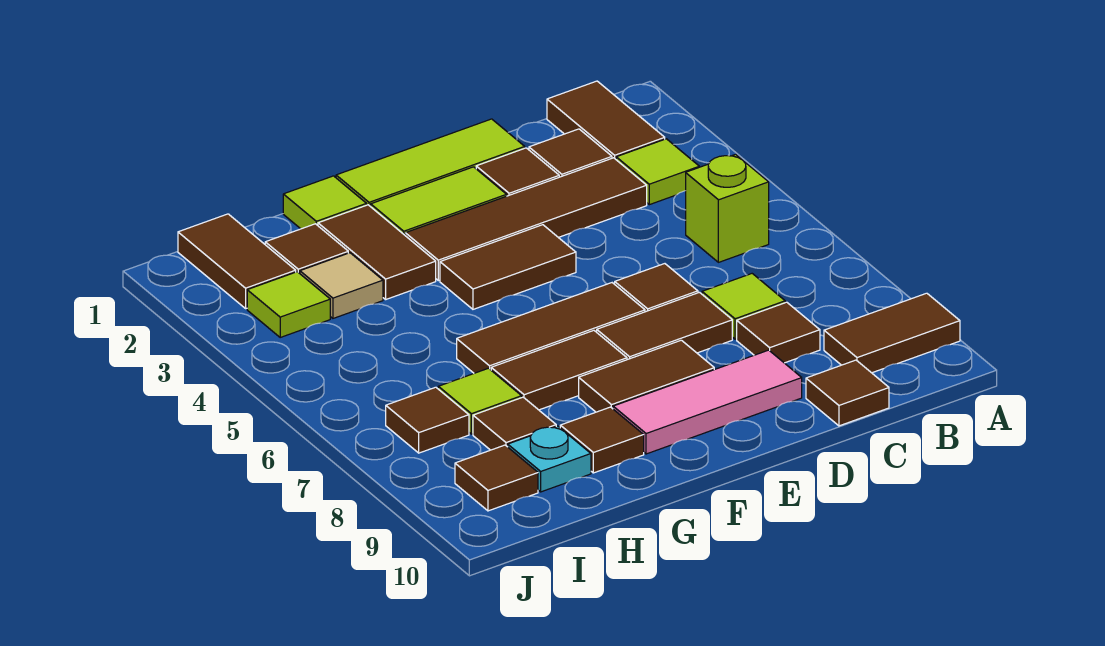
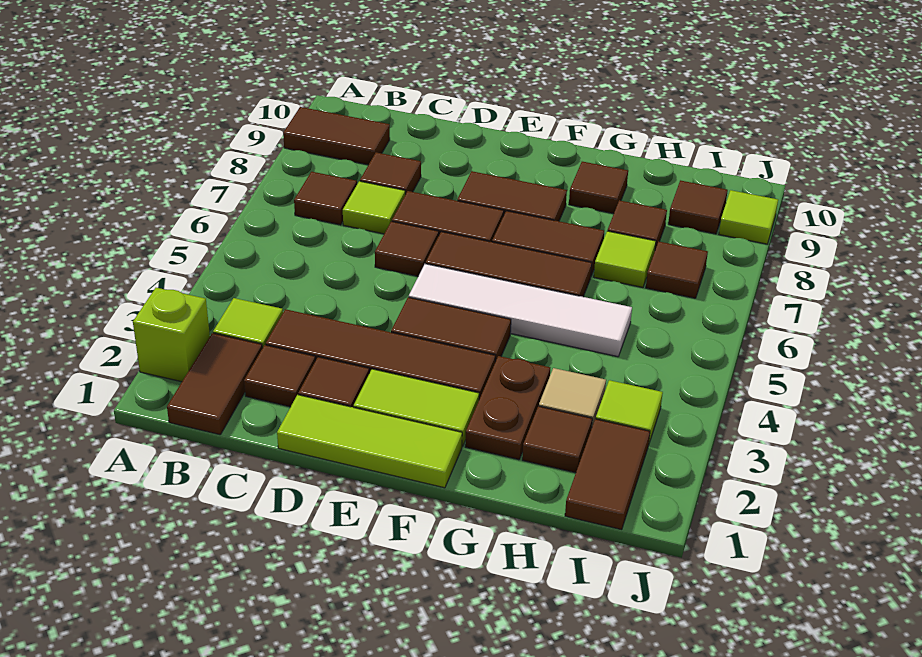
lime brick B5 level 1 -> lime brick A2 level 1
brown tile C10 level 1 -> brown tile B7 level 1
pink tile D9:F9 level 1 -> none
none -> white tile E5:H5 level 1
lime tile G1 level 1 -> lime tile J9 level 1
brown tile G2:G3 level 1 -> brown plate G2:G3 level 1
cyan plate H9 level 1 -> none

